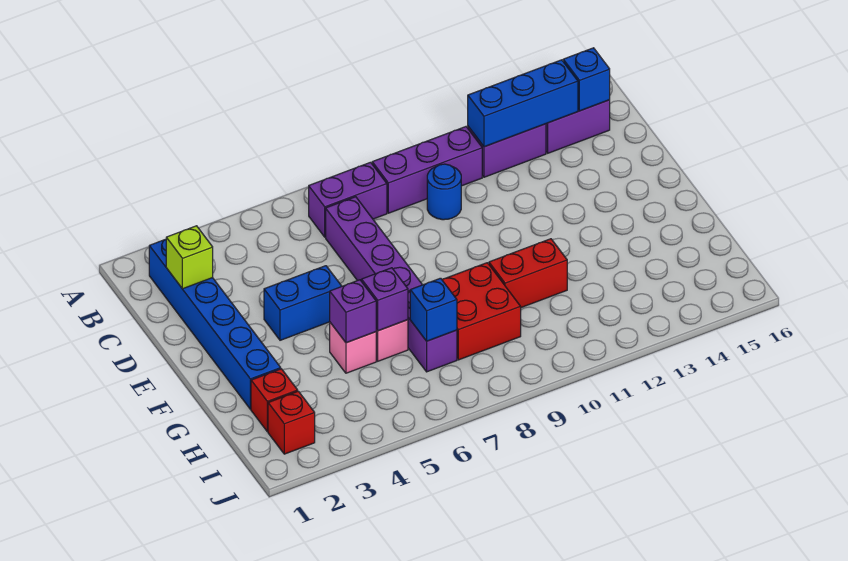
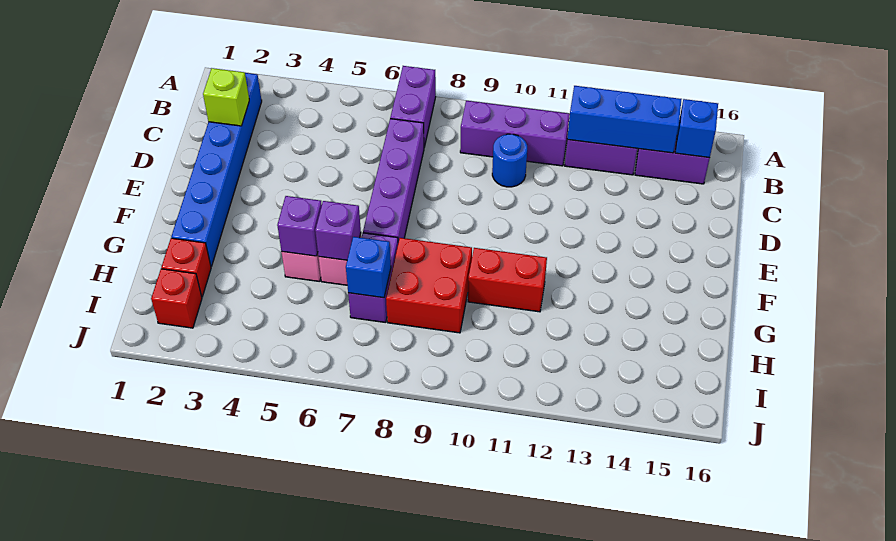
purple brick B7:B8 level 1 -> purple brick A7:B7 level 1
blue brick E4:E5 level 1 -> none

